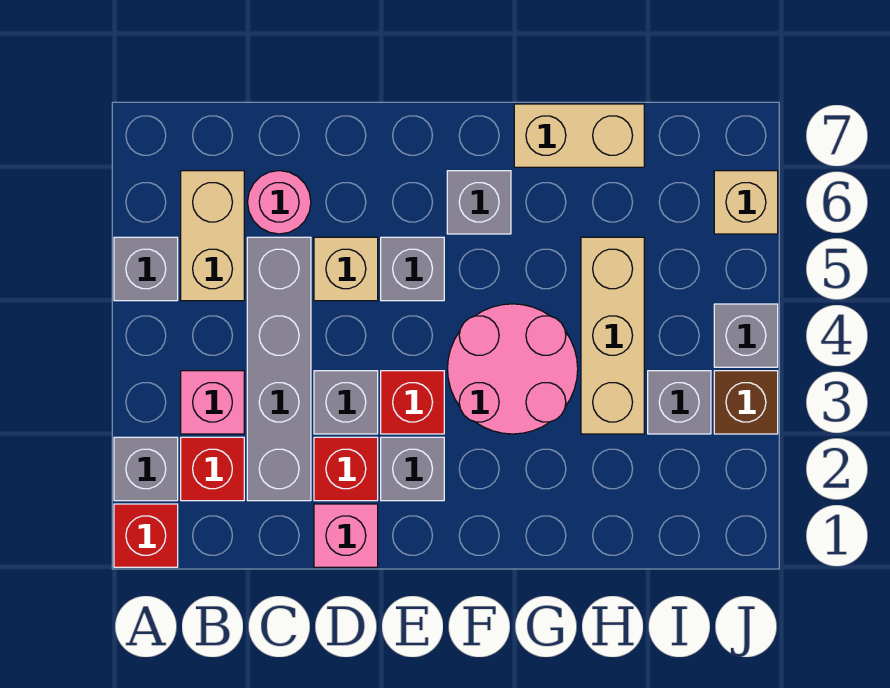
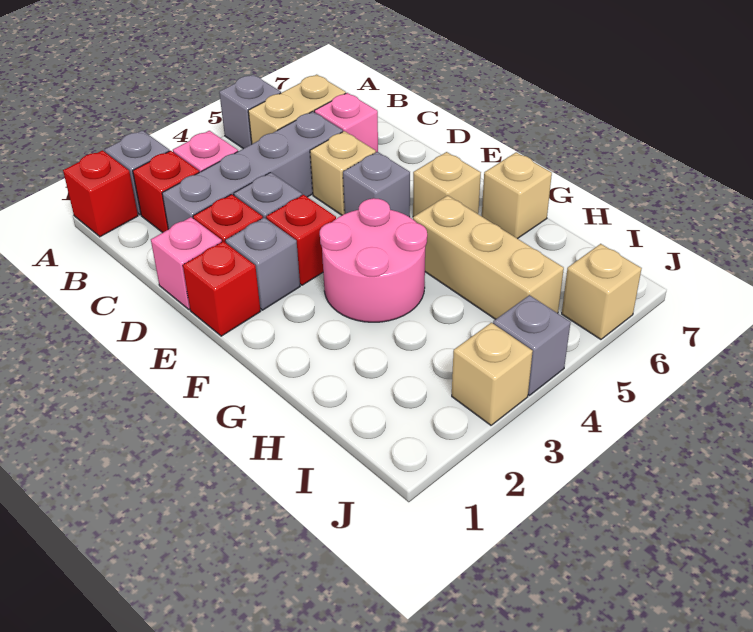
pink round brick C6 level 1 -> pink brick C6 level 1
none -> red brick E1 level 1
grey brick F6 level 1 -> tan brick F6 level 1
tan brick G7:H7 level 1 -> tan brick G7 level 1
tan brick H3:H5 level 1 -> tan brick G5:I5 level 1
grey brick I3 level 1 -> none
brown brick J3 level 1 -> tan brick J3 level 1

